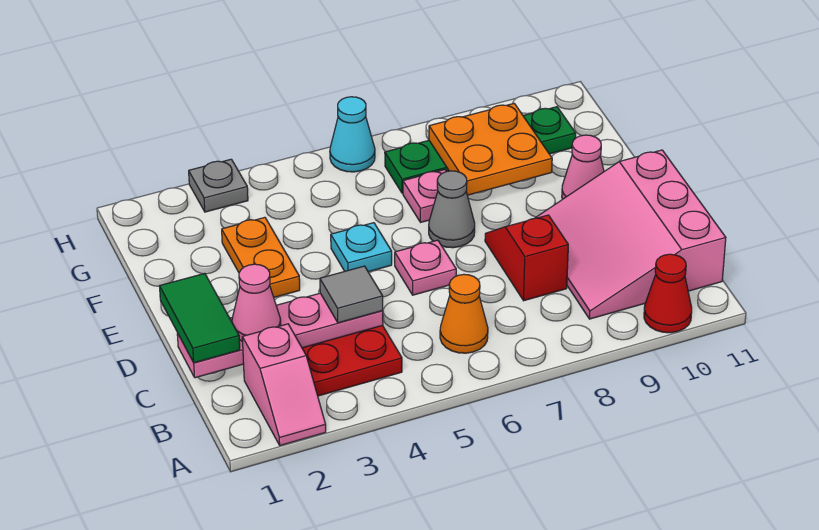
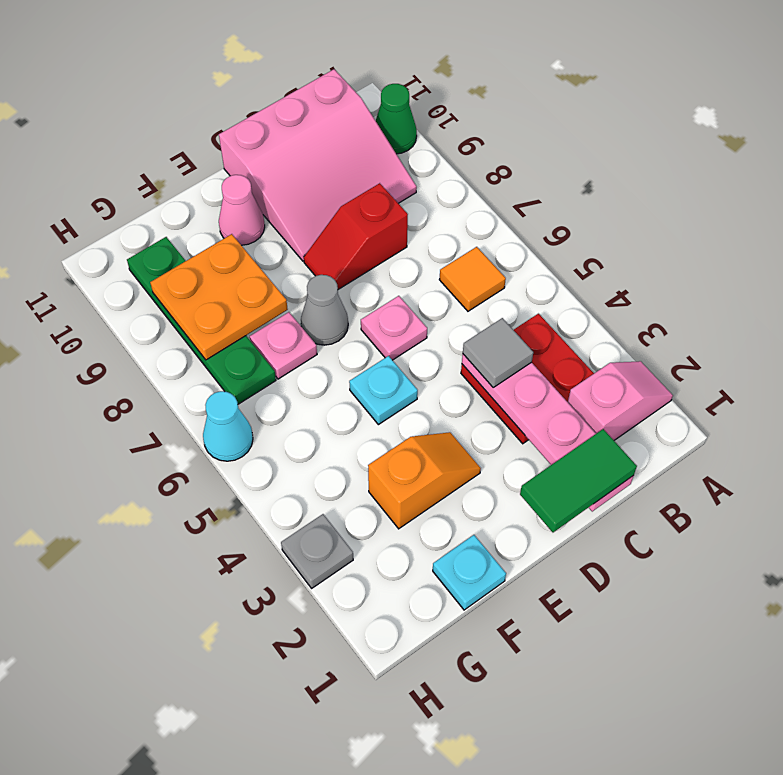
red cone A10 level 1 -> green cone A10 level 1
orange cone B6 level 1 -> orange tile B6 level 1
pink cone C2 level 3 -> none
orange plate E3:F3 level 1 -> orange slope E3:F3 level 1 top F
none -> cyan plate F1 level 1

